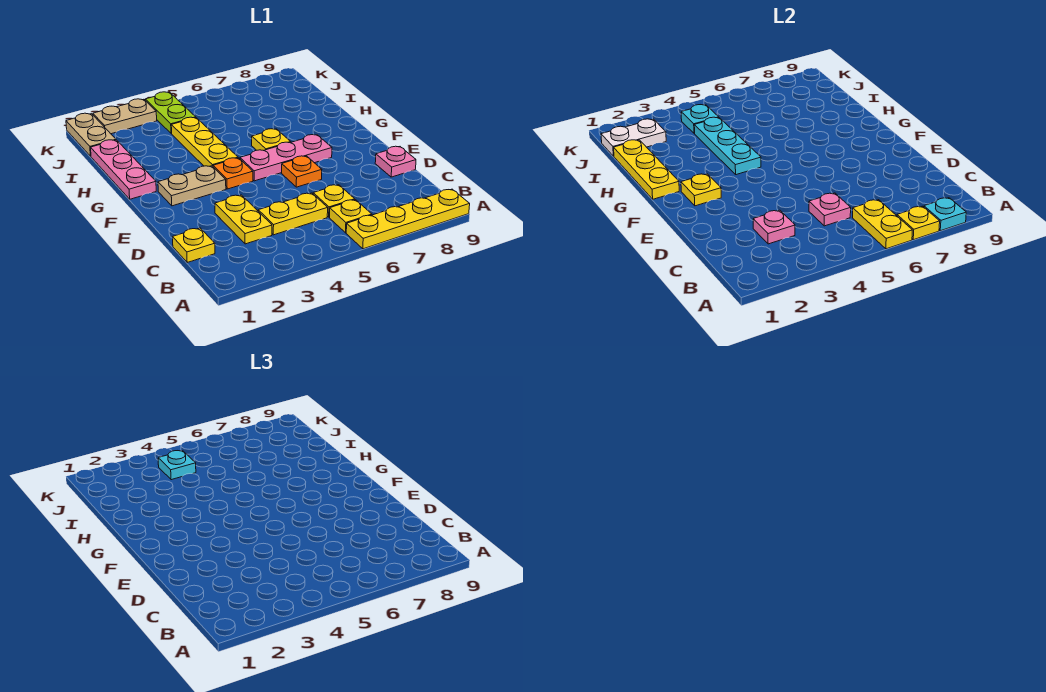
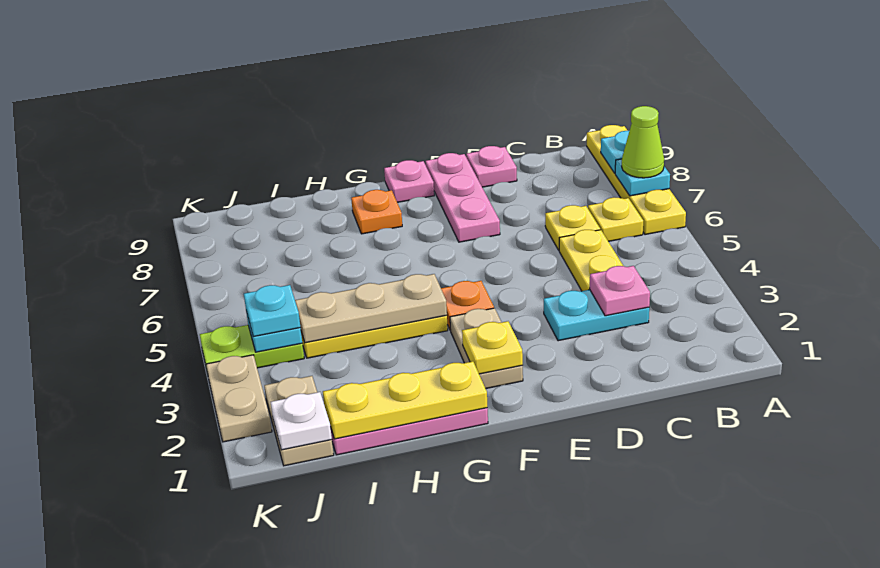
yellow plate A6:B6 level 2 -> none
yellow plate A7 level 2 -> cyan plate A7 level 2
none -> lime cone A7 level 3
yellow plate C1 level 1 -> none
yellow plate C3:D3 level 1 -> cyan plate C3:D3 level 1
pink plate C5 level 2 -> pink plate F9 level 1
orange plate E6 level 1 -> orange plate G8 level 1
pink plate F5:F7 level 1 -> pink plate E7:E9 level 1
cyan plate G4:I4 level 2 -> tan plate G4:I4 level 2
yellow plate G6 level 1 -> none
tan plate J1:K1 level 1 -> tan plate J1:J2 level 1
white plate J1:J2 level 2 -> white plate J1 level 2

